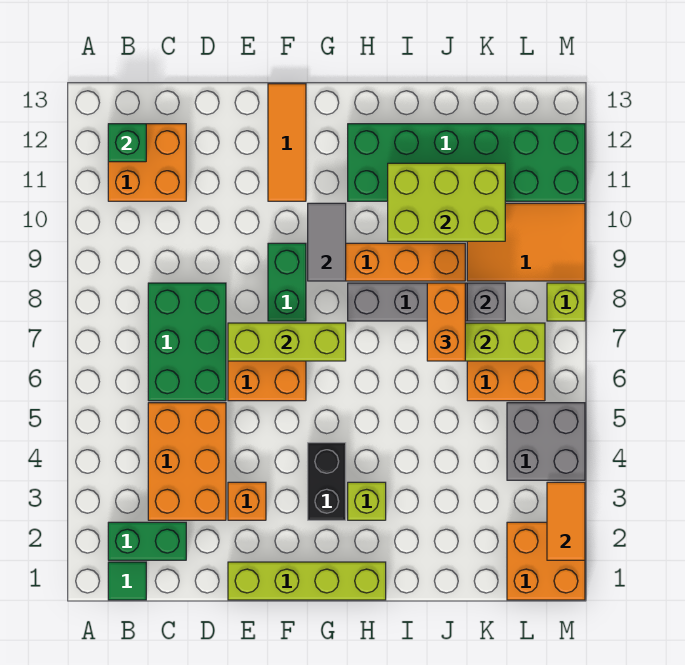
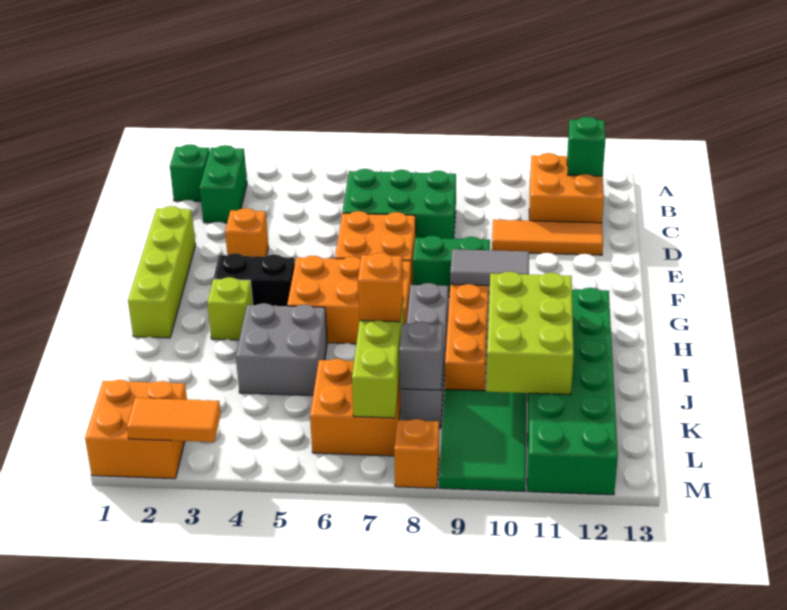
green tile B1 level 1 -> green brick B1 level 1
orange brick C3:D5 level 1 -> orange brick G5:H7 level 1
lime brick E7:G7 level 2 -> none
orange tile F11:F13 level 1 -> orange tile D10:D12 level 1
orange brick J7:J8 level 3 -> orange brick J7 level 3
orange tile K9:M10 level 1 -> green tile K9:M10 level 1
grey brick L4:M5 level 1 -> grey brick I4:J5 level 1
lime brick M8 level 1 -> orange brick M8 level 1

